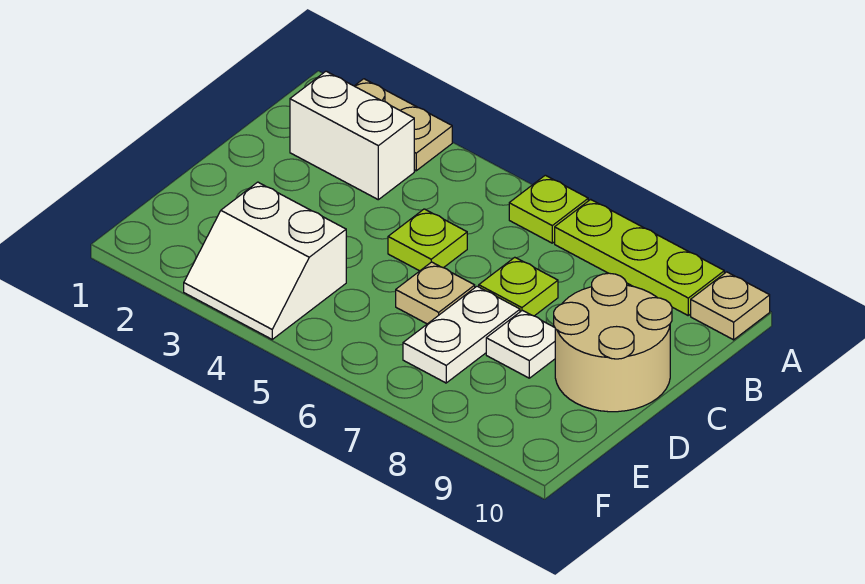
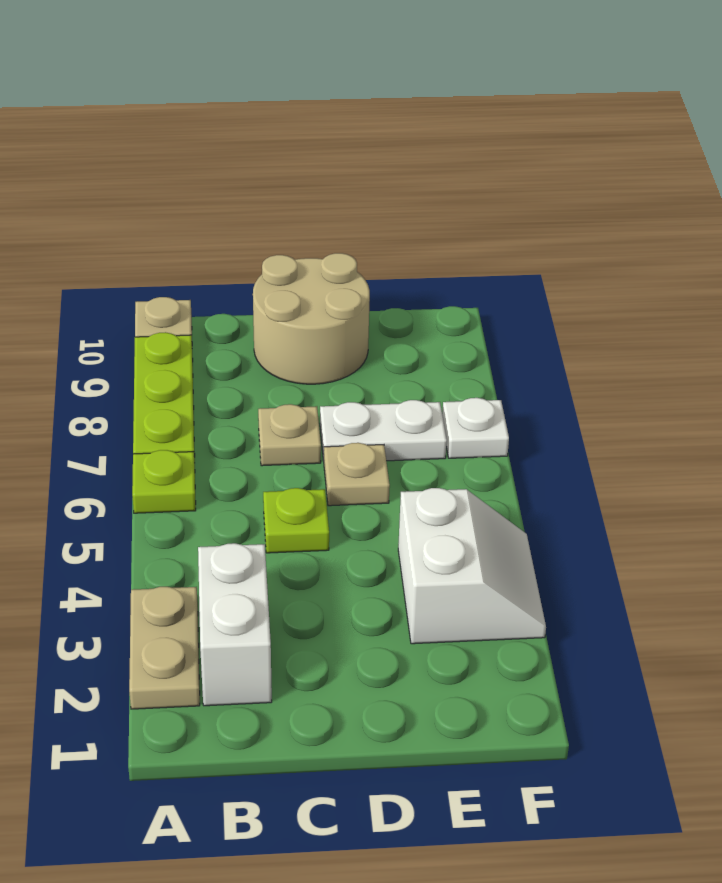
lime plate C7 level 1 -> tan plate C7 level 1
white plate D8 level 1 -> white plate F7 level 1

